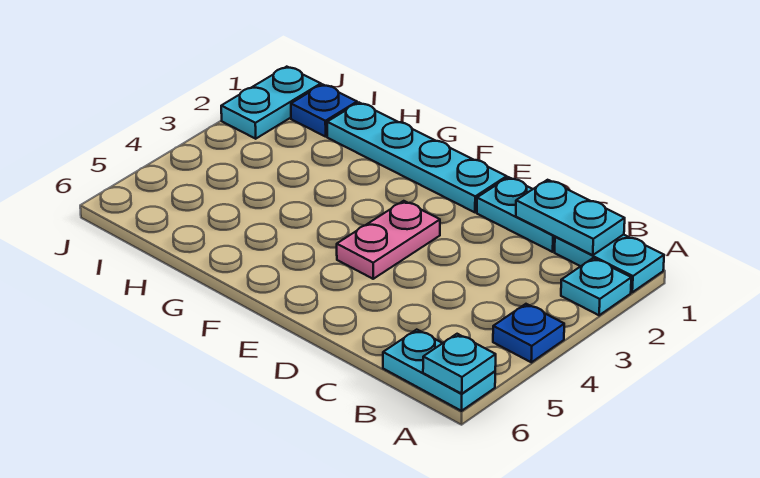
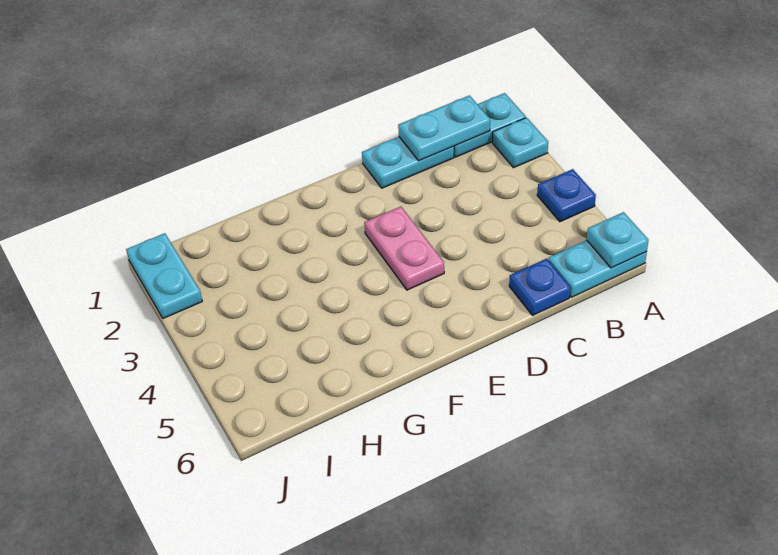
cyan plate E1:H1 level 1 -> none
blue plate I1 level 1 -> blue plate C6 level 1

